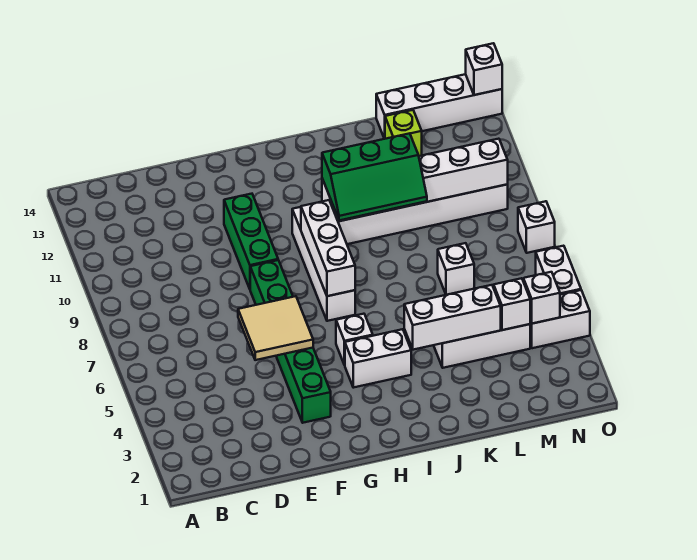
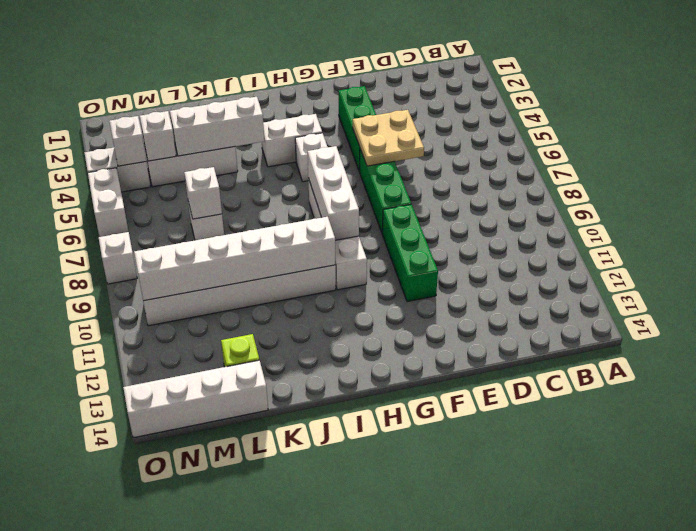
tan tile E5:F6 level 2 -> tan plate E5:F6 level 2
green slope I9:K10 level 3 top 10 -> none
white brick O14 level 2 -> white brick L7 level 2

